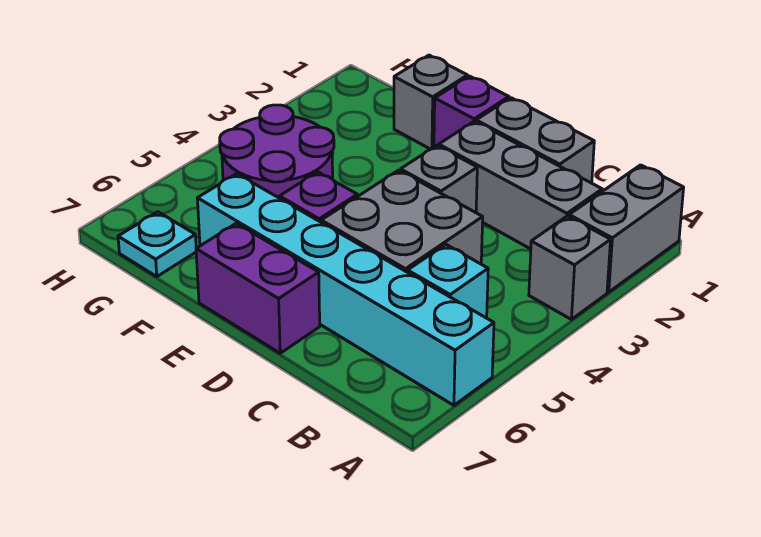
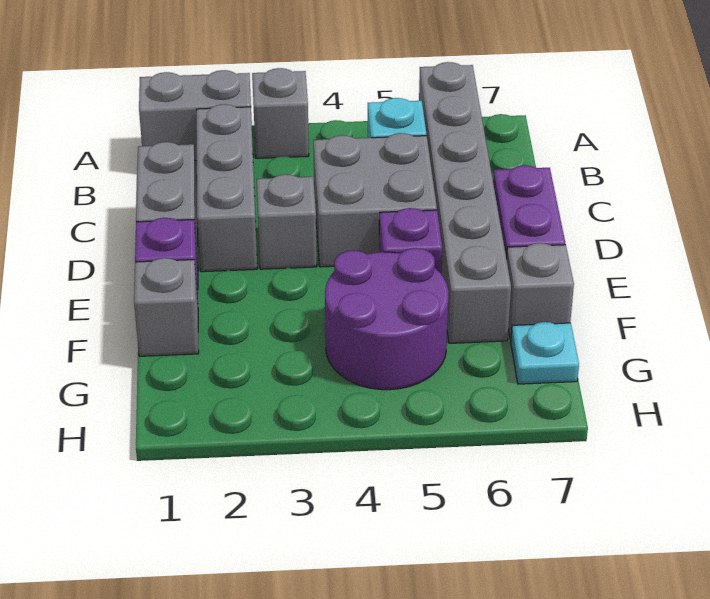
cyan brick A6:F6 level 1 -> grey brick A6:F6 level 1
none -> grey brick F7 level 1

